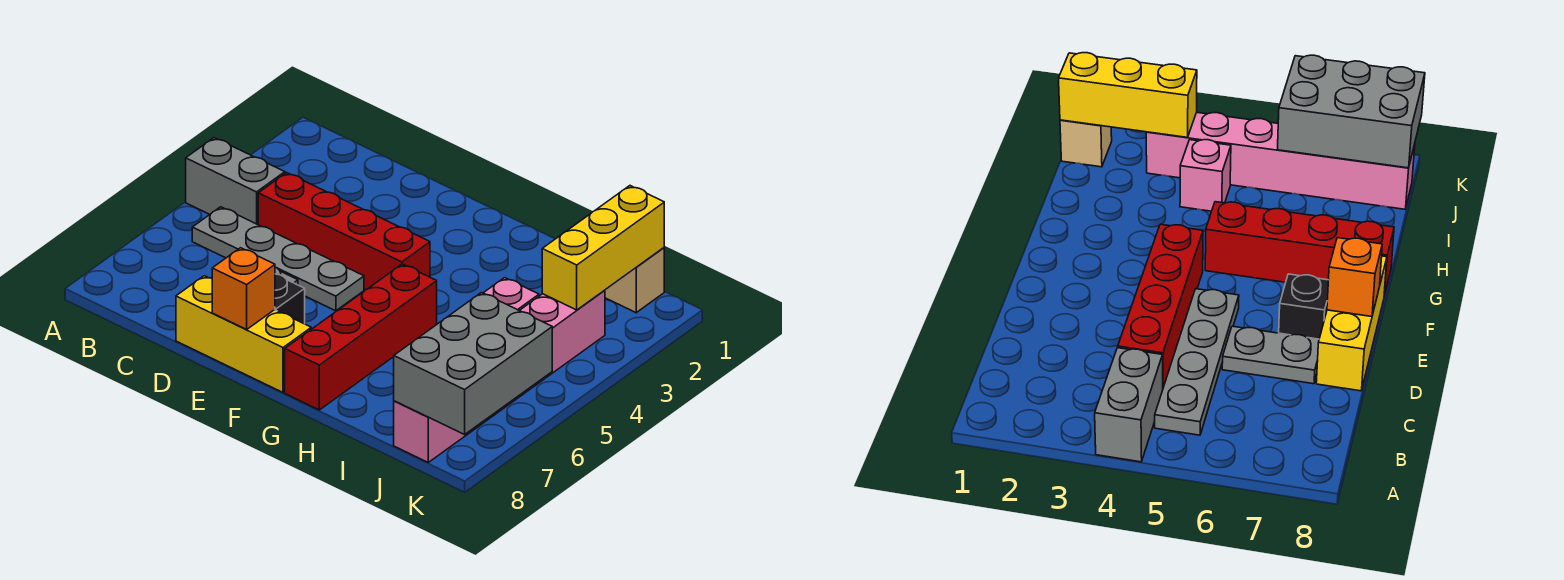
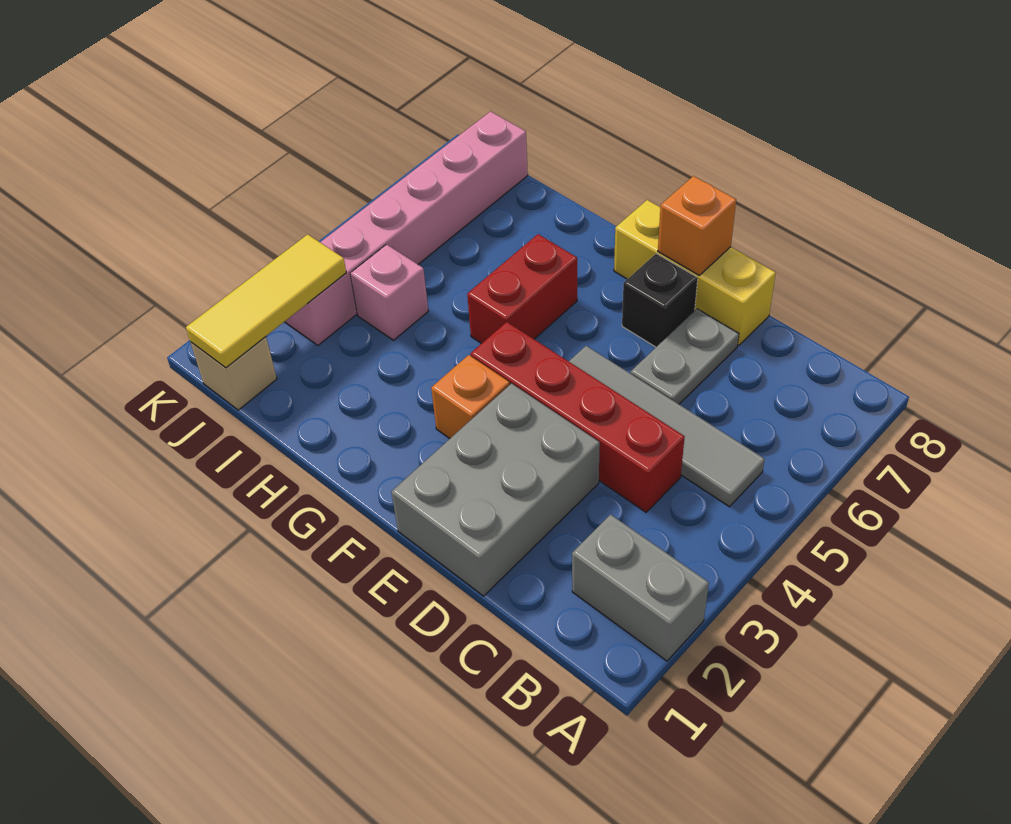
grey brick A4:B4 level 1 -> grey brick A2:B2 level 1
grey plate B5:E5 level 1 -> grey tile B5:E5 level 1
none -> orange brick F3 level 1
red brick G5:G8 level 1 -> red brick G5:G6 level 1
yellow brick J1:J3 level 2 -> yellow tile J1:J3 level 2
grey brick J6:K8 level 2 -> grey brick D1:E3 level 1

